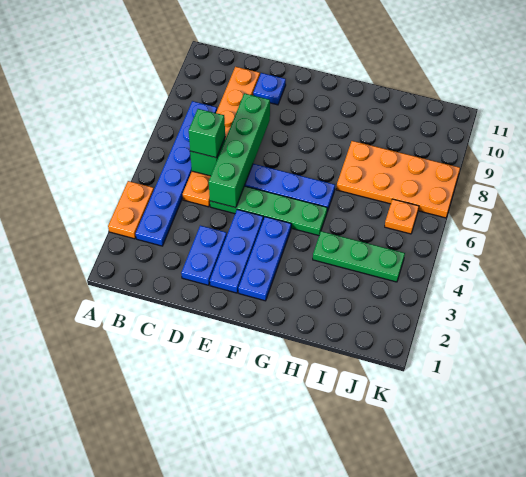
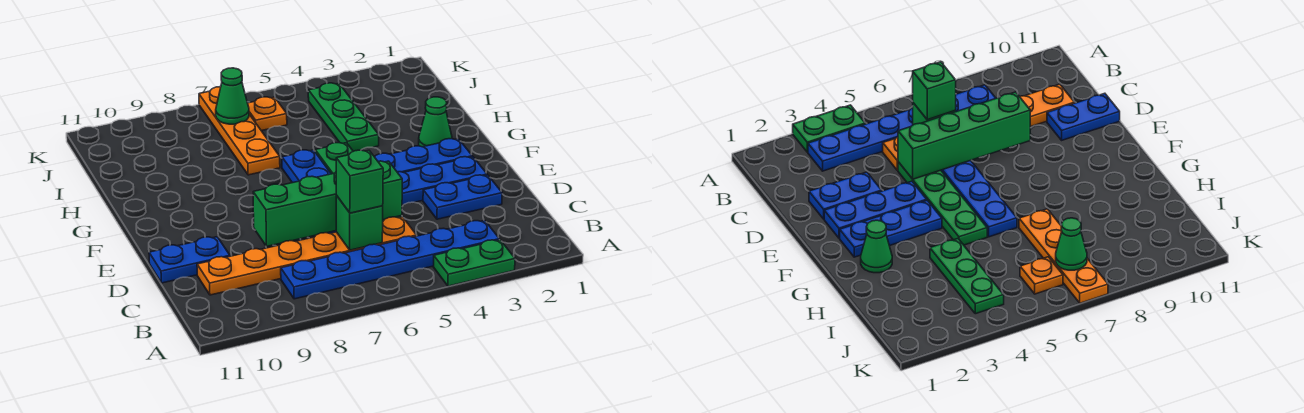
orange plate A3:A4 level 1 -> green plate A3:A4 level 1
blue plate D10 level 1 -> blue plate D10:D11 level 1
none -> green cone G2 level 1
orange plate H7:K8 level 1 -> orange plate H7:K7 level 1
none -> green cone J7 level 2

